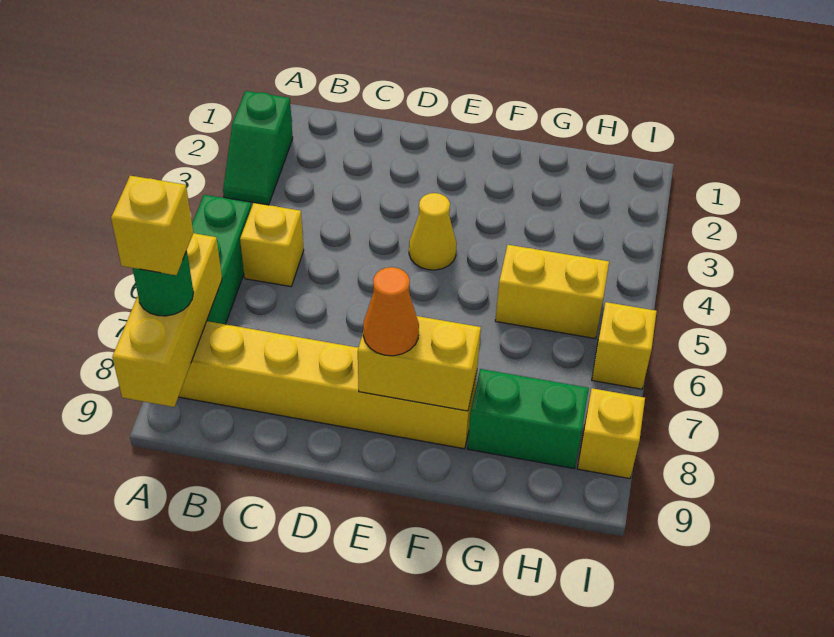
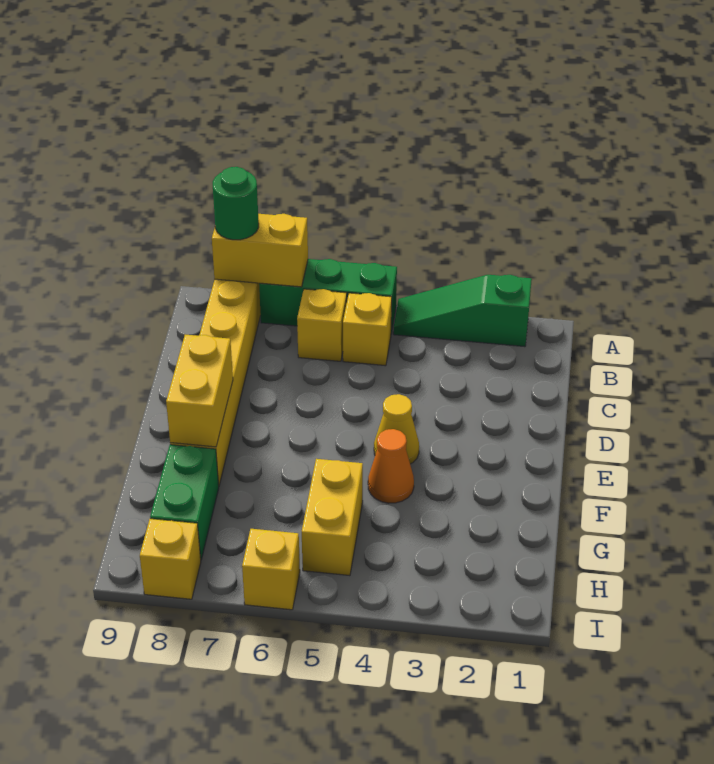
green slope A2:A3 level 1 top 2 -> green slope A2:A4 level 1 top 2
yellow brick A7:A9 level 2 -> yellow brick A7:A8 level 2
yellow brick A8 level 4 -> yellow brick B6 level 1
orange cone E8 level 3 -> orange cone F4 level 1

